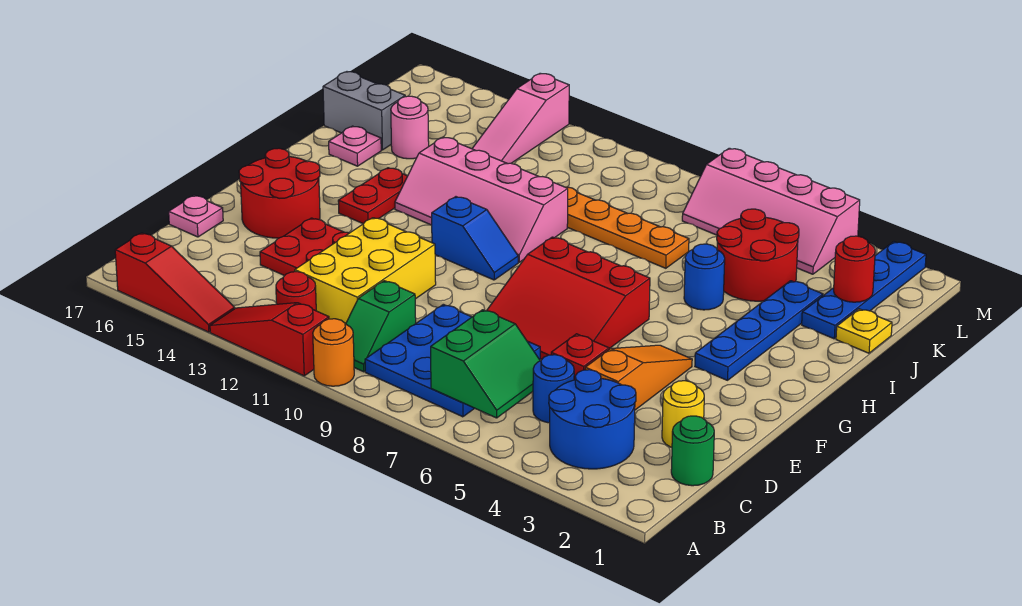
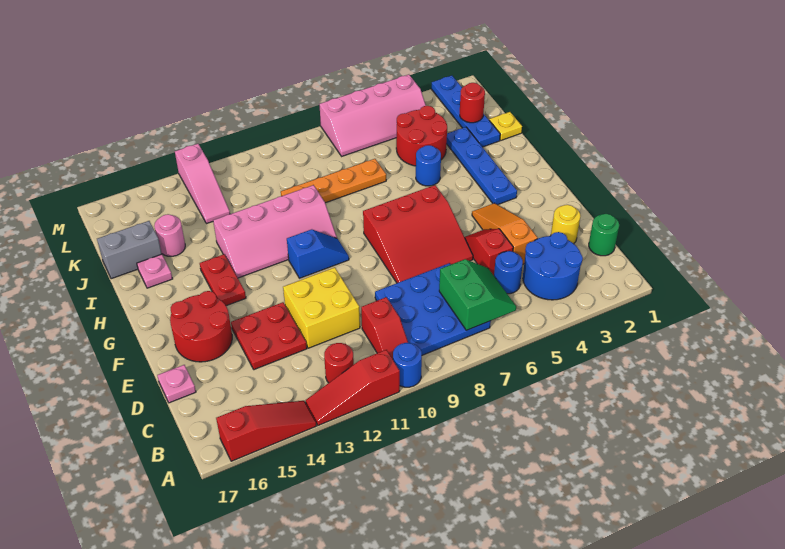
orange round brick A10 level 1 -> blue round brick A10 level 1
green slope B10:C10 level 1 top C -> red slope B10:C10 level 1 top C
yellow brick C11:E12 level 1 -> yellow brick D11:E12 level 1

